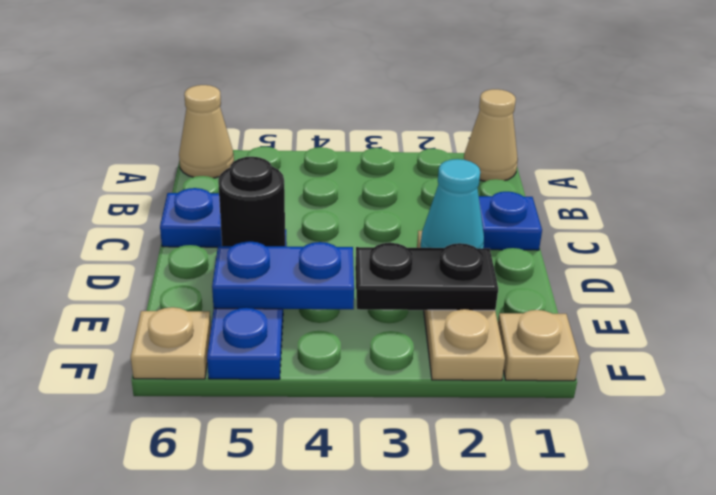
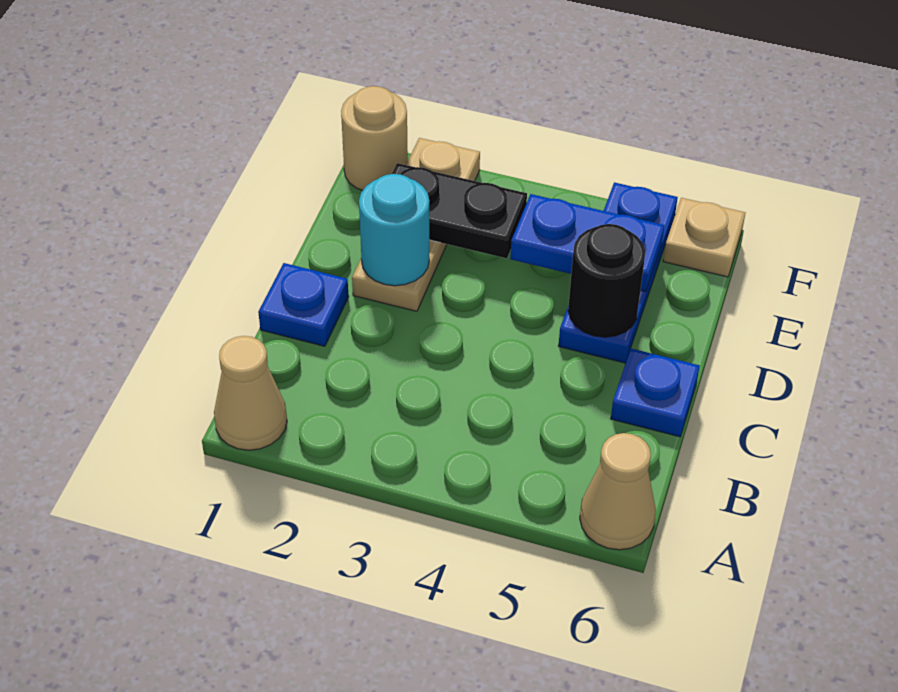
cyan cone D2 level 2 -> cyan round brick D2 level 2
tan plate F1 level 1 -> tan round brick F1 level 1

